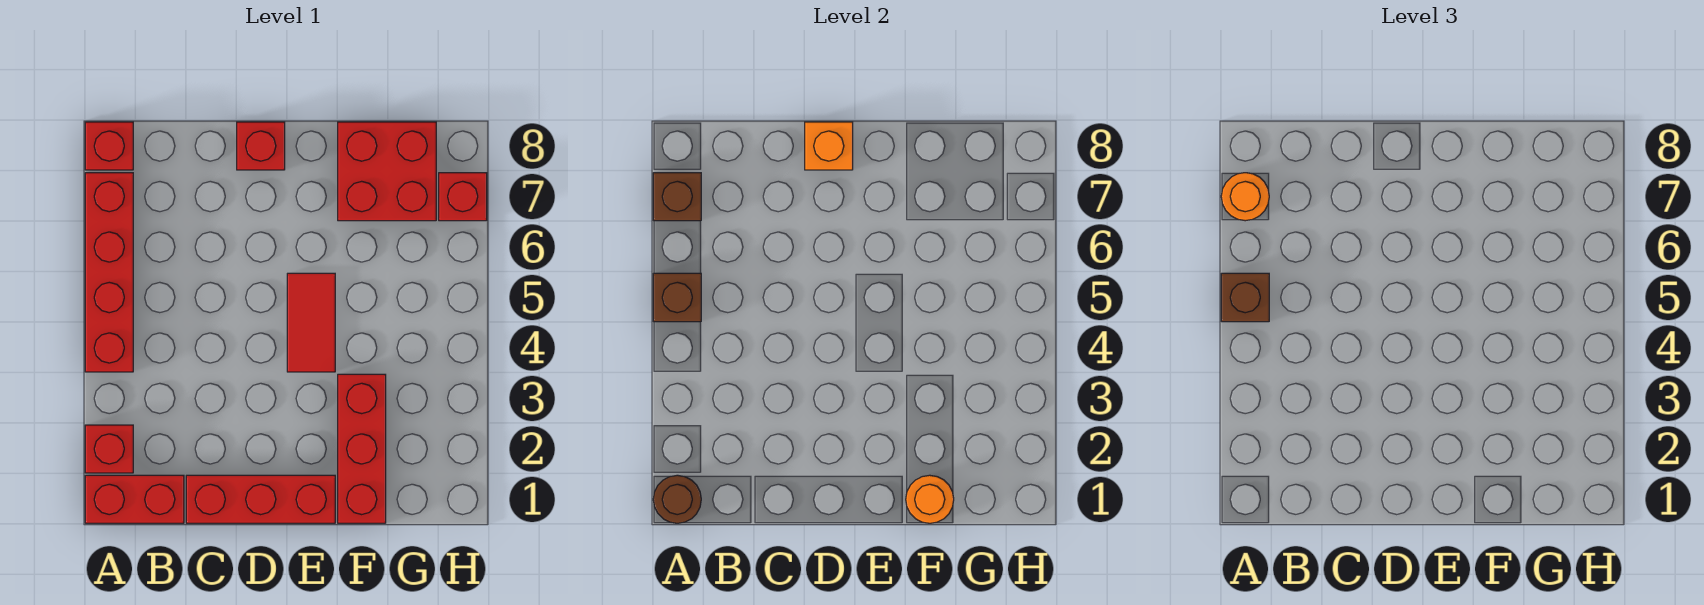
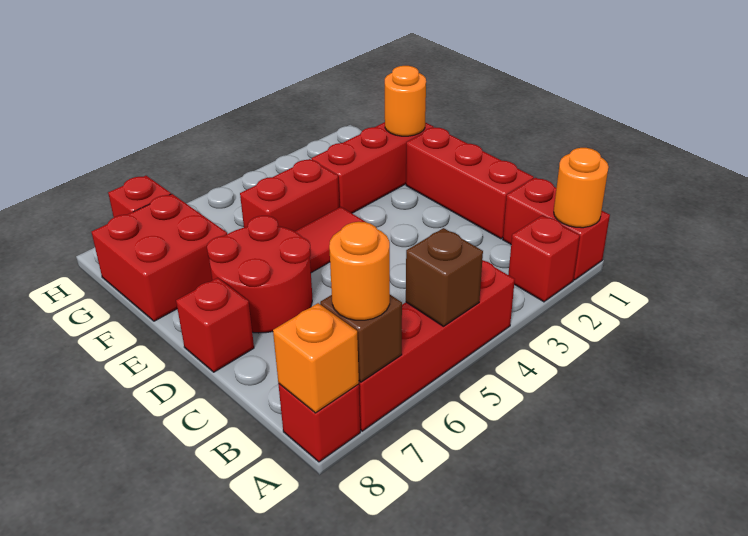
brown round brick A1 level 2 -> orange round brick A1 level 2
brown brick A5 level 3 -> none
none -> red round brick D6:E7 level 1
orange brick D8 level 2 -> orange brick A8 level 2
none -> red brick F4:F5 level 1

